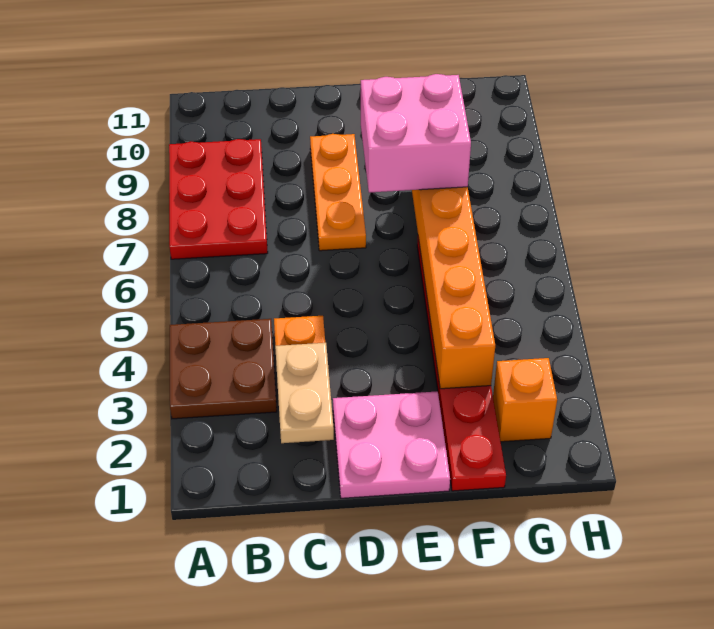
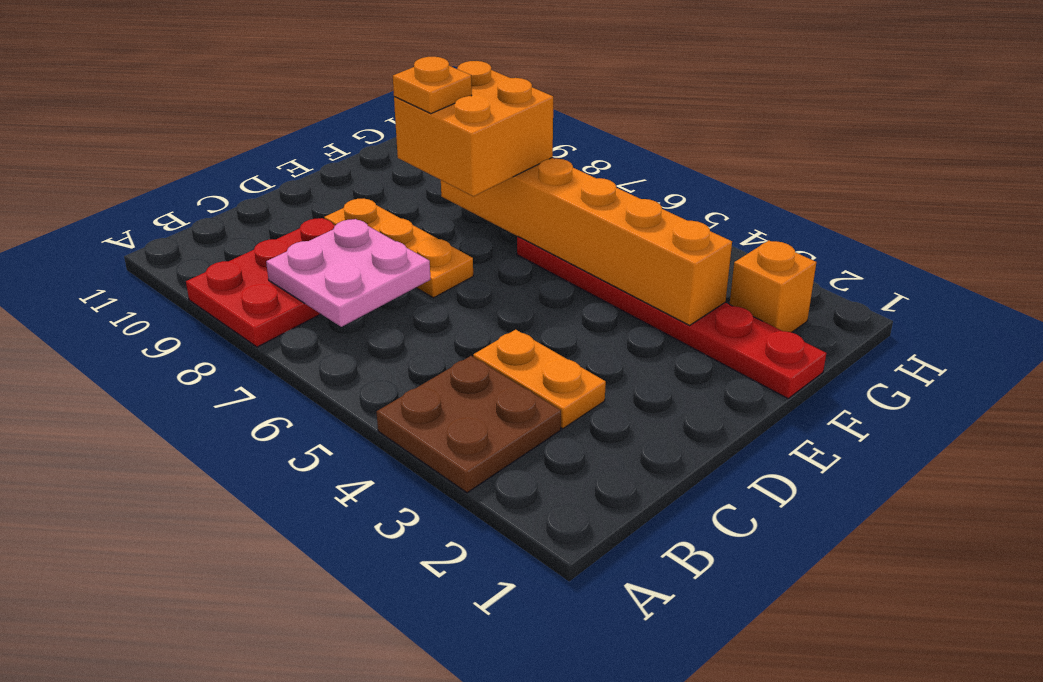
red plate A7:B9 level 1 -> red plate A8:C9 level 1
tan plate C2:C3 level 2 -> none
pink plate D1:E2 level 1 -> pink plate B7:C8 level 2
pink brick E7:F8 level 3 -> orange brick E7:F8 level 3
none -> orange plate E8 level 4

